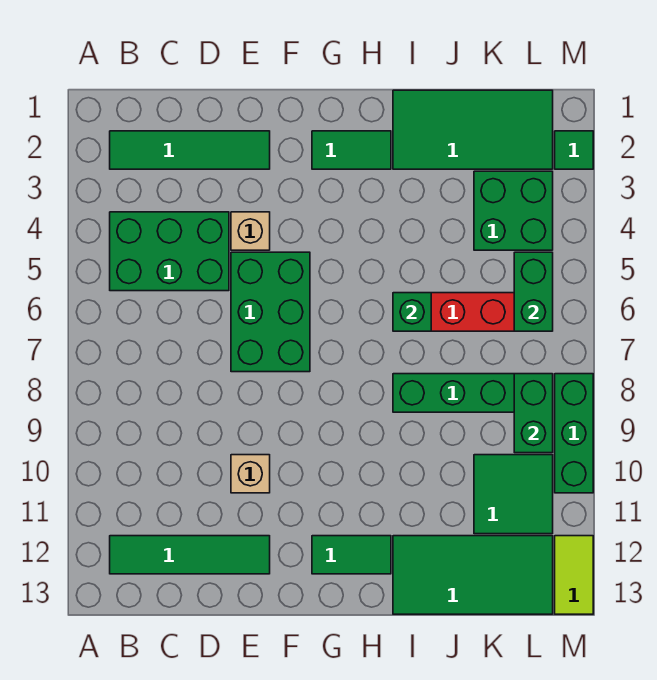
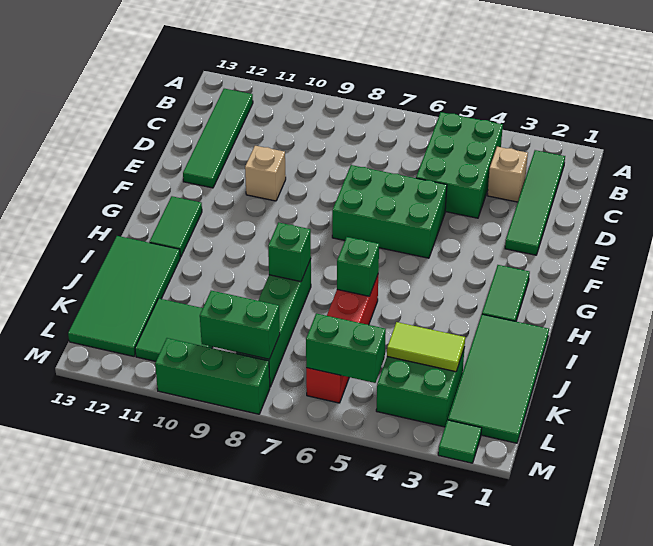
tan brick E4 level 1 -> tan brick C3 level 1
none -> green brick I8 level 2
lime tile M12:M13 level 1 -> lime tile K3:K4 level 2

